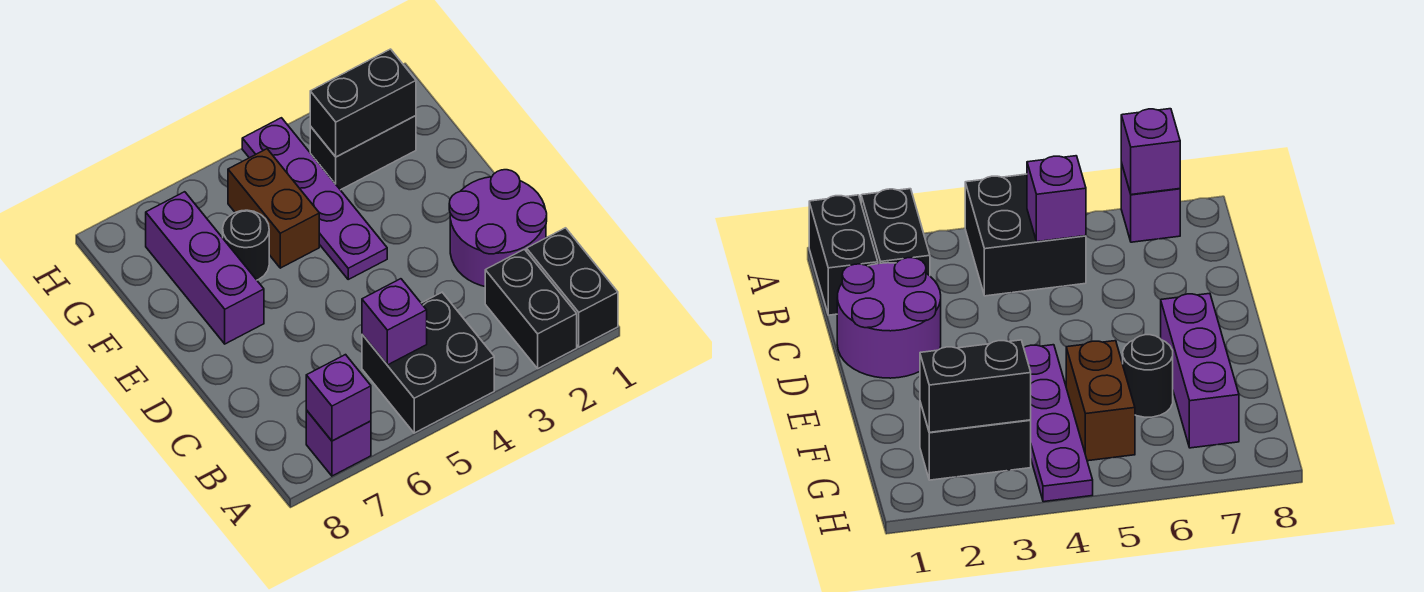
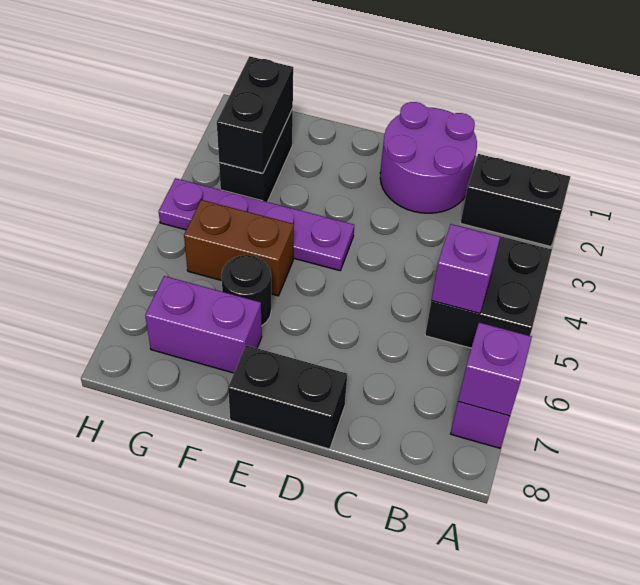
black brick A1:B1 level 1 -> black brick D8:E8 level 1
purple brick E7:G7 level 1 -> purple brick F7:G7 level 1

